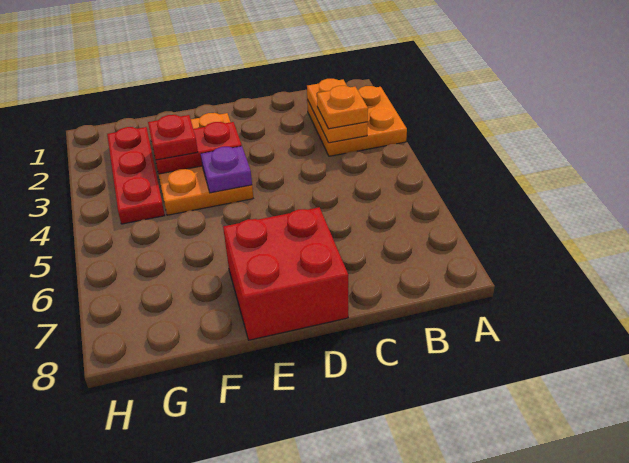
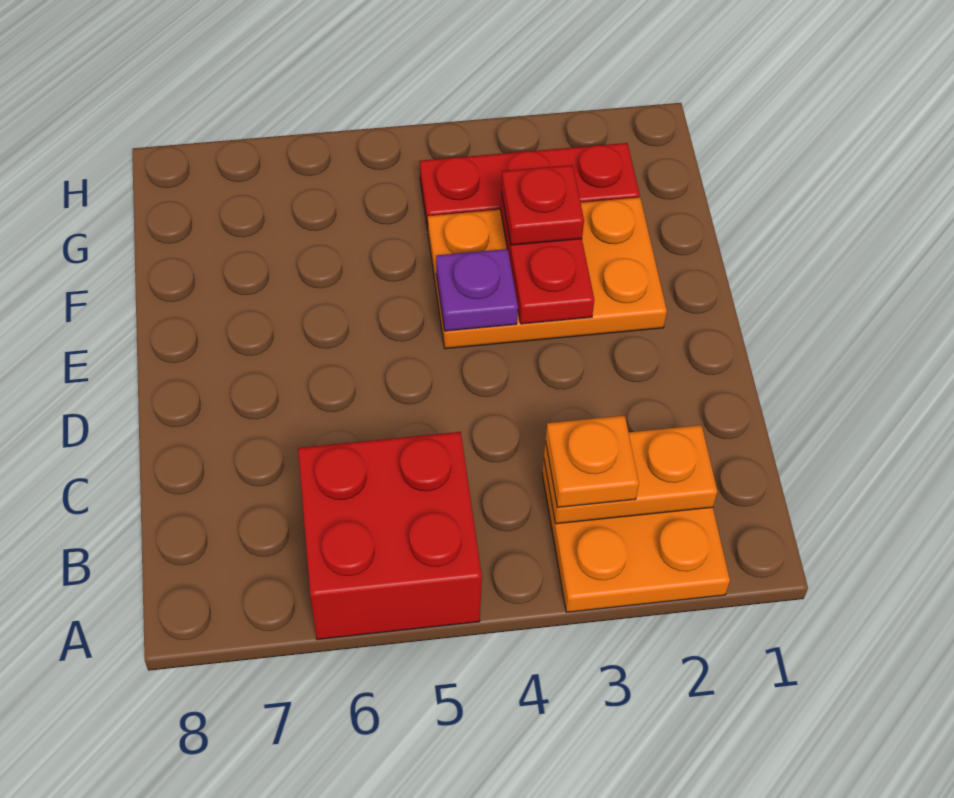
red brick D7:E8 level 1 -> red brick A5:B6 level 1

